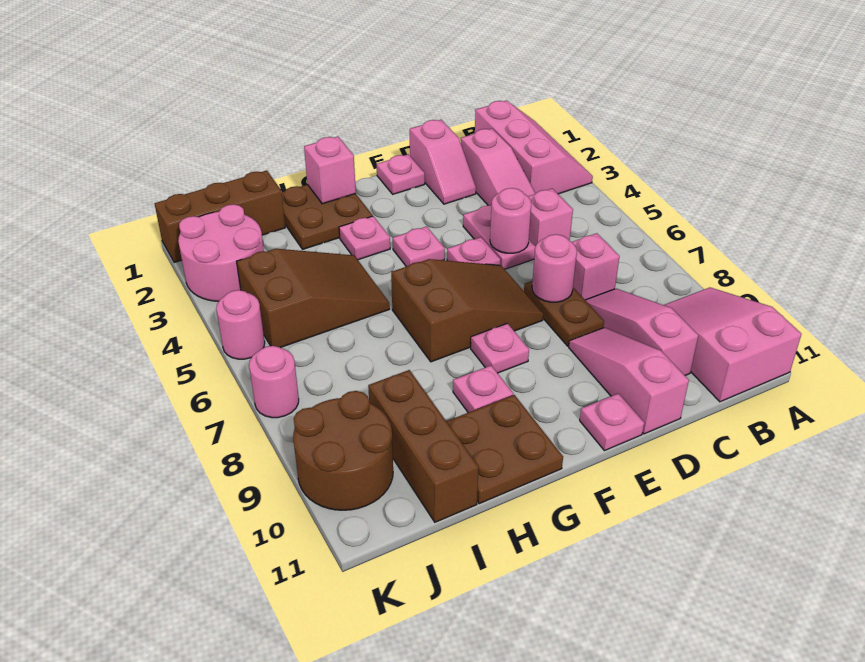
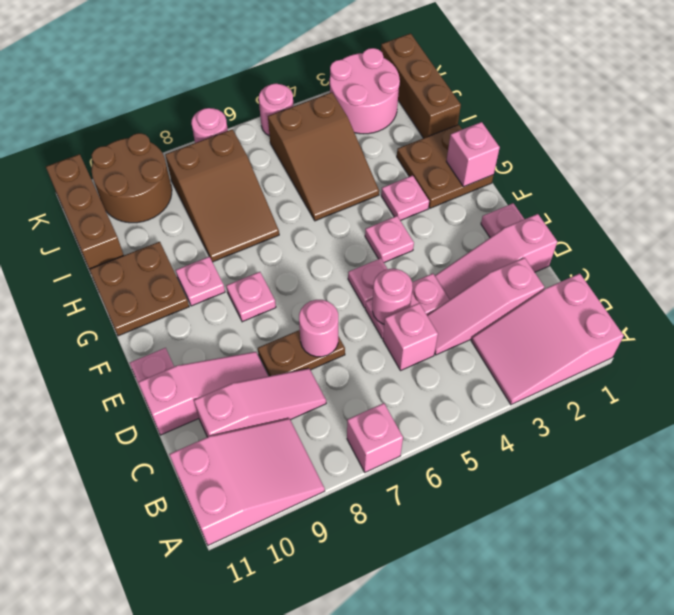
pink slope A1:B3 level 1 top B -> pink slope A1:B3 level 1 top 1
pink brick C7 level 1 -> pink brick A7 level 1
pink slope D1:D2 level 1 top 1 -> pink slope D1:D3 level 1 top 1
brown slope E6:G7 level 1 top G -> brown slope H7:J8 level 1 top J
brown brick I9:I11 level 1 -> brown brick I11:K11 level 1

